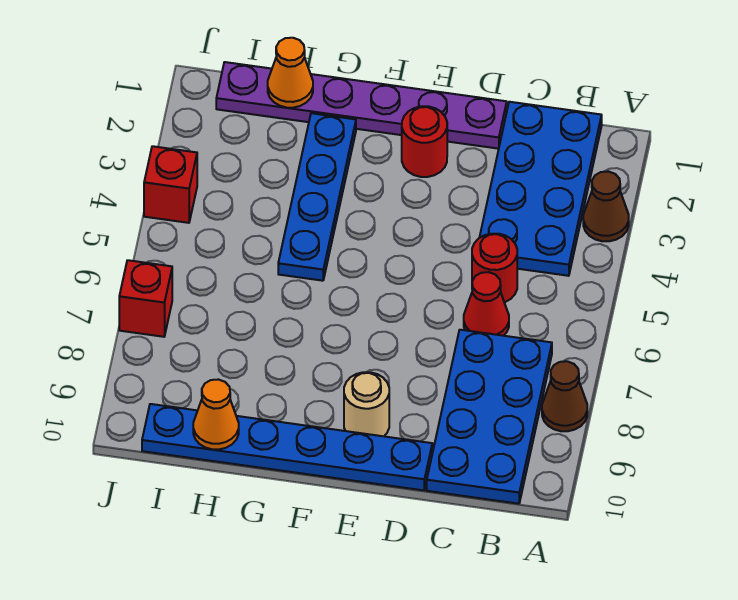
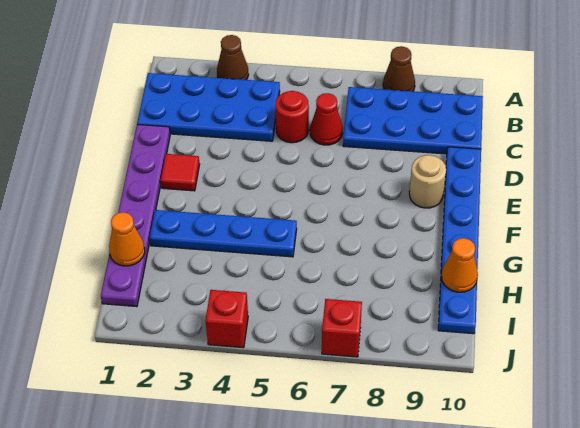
red round brick E2 level 1 -> red tile E2 level 1

